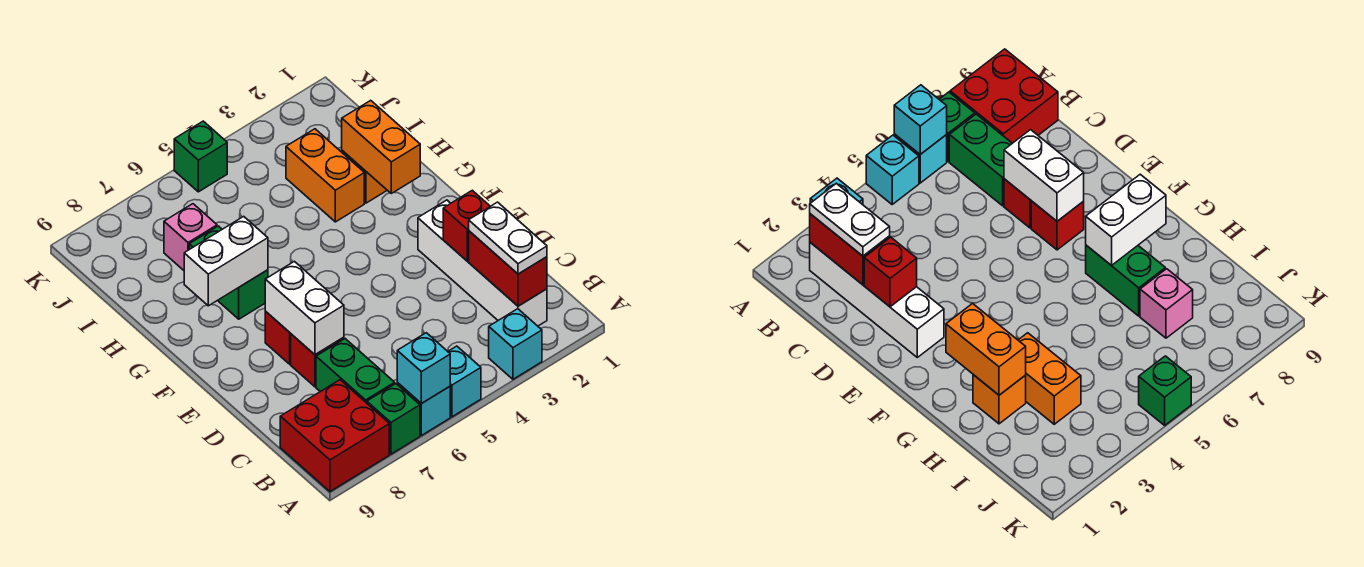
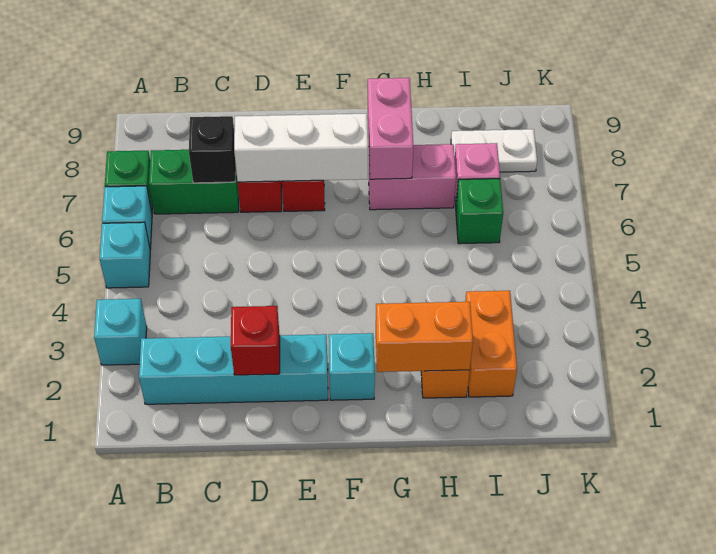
cyan brick A6 level 2 -> cyan brick F2 level 1
red brick A8:B9 level 1 -> none
white brick B2:E2 level 1 -> cyan brick B2:E2 level 1
red brick B2:C2 level 2 -> none
white plate B2:C2 level 3 -> white plate I8:J8 level 1
none -> black brick C7 level 2
white brick D7:E7 level 2 -> white brick D7:F7 level 2
green brick G7:H7 level 1 -> pink brick G7:H7 level 1
white brick G7:G8 level 2 -> pink brick G7:G8 level 2
orange brick H3:I3 level 1 -> orange brick I2:I3 level 1
green brick K5 level 1 -> green brick I6 level 1

